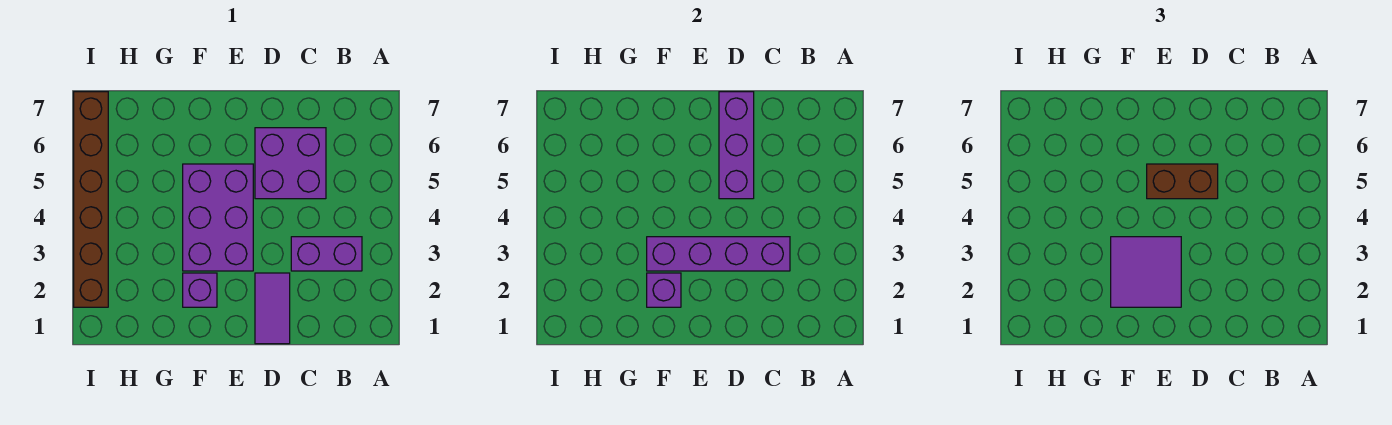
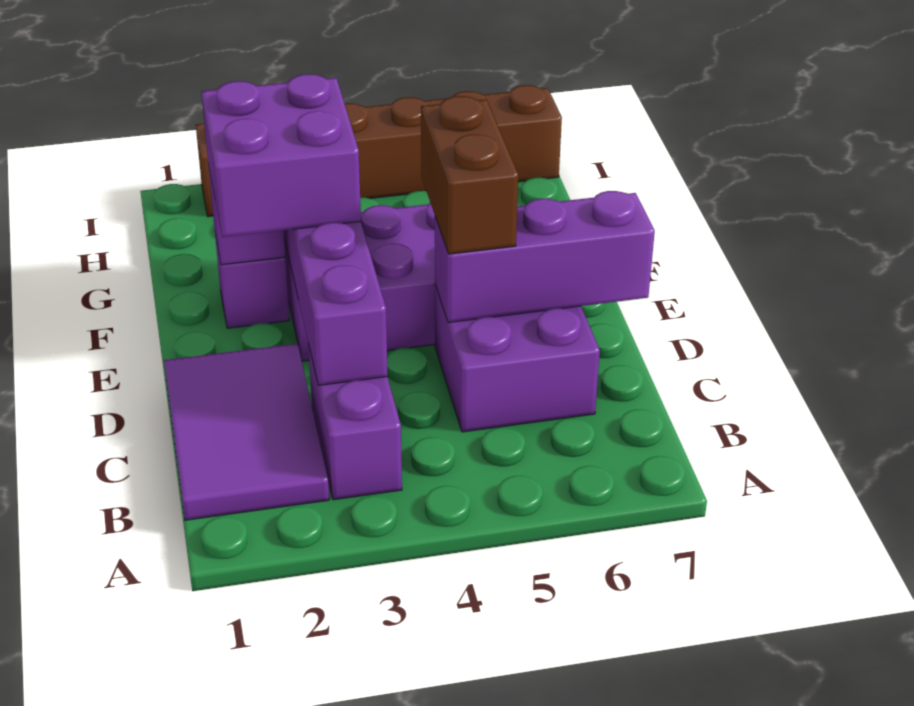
purple tile D1:D2 level 1 -> purple tile B1:D2 level 1
purple tile E2:F3 level 3 -> purple brick E2:F3 level 3

